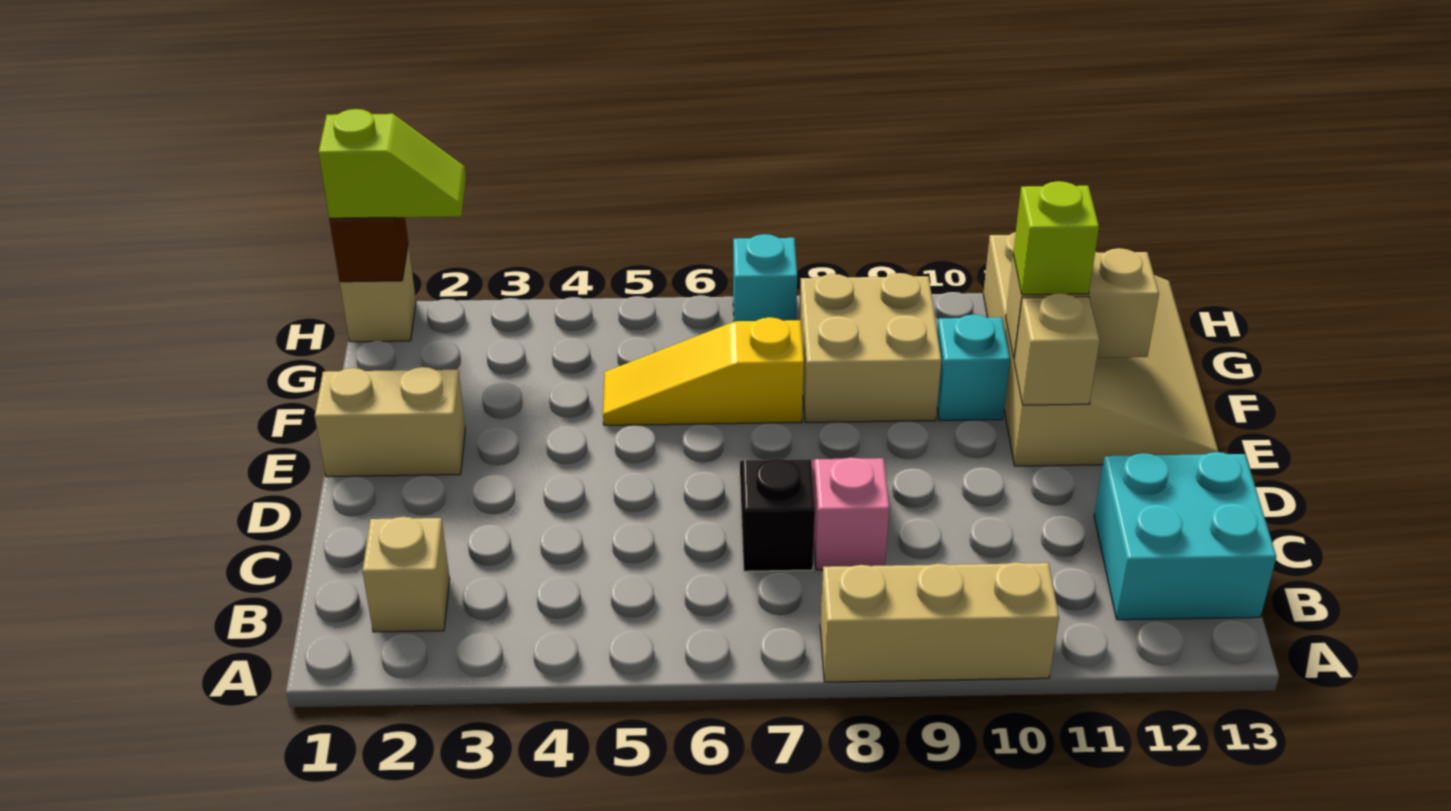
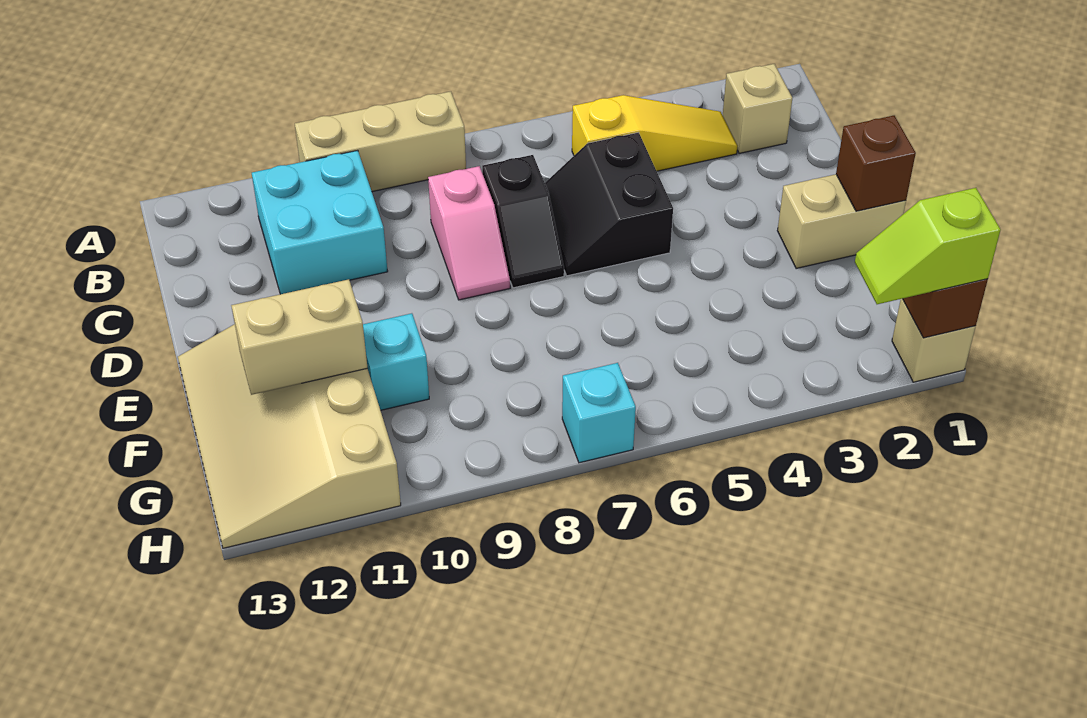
cyan brick B12:C13 level 1 -> cyan brick B10:C11 level 1
none -> black slope C5:D6 level 1 top 5
none -> brown brick E1 level 2
tan brick E11 level 2 -> none
yellow slope F5:F7 level 1 top 7 -> yellow slope B3:B5 level 1 top 5
tan brick F8:G9 level 1 -> none
lime brick F11 level 3 -> none

